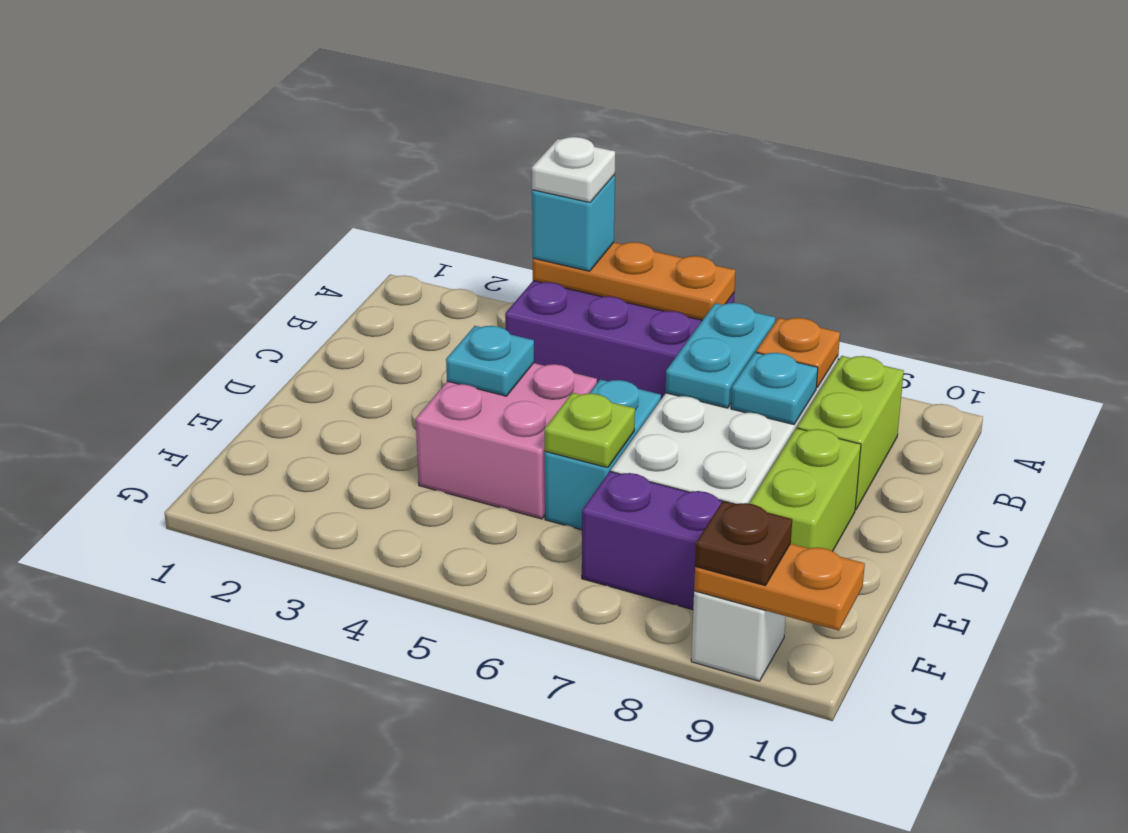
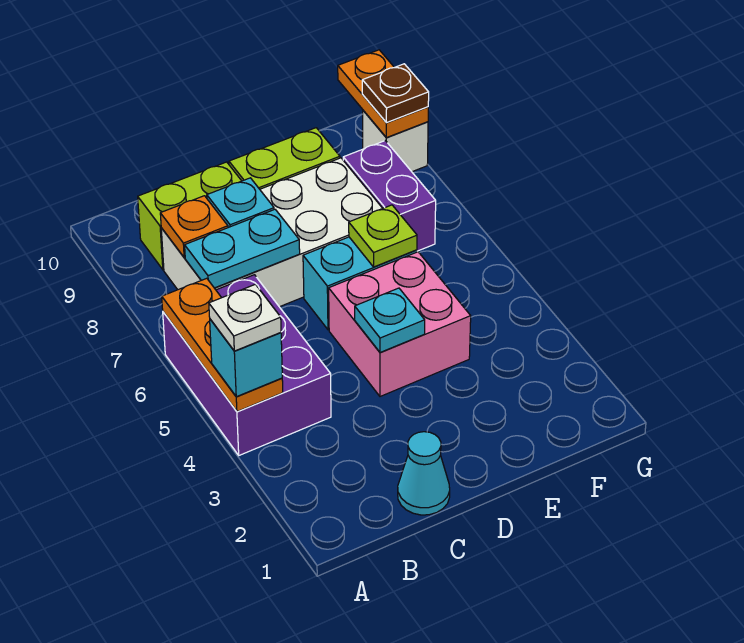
none -> cyan cone C1 level 1

